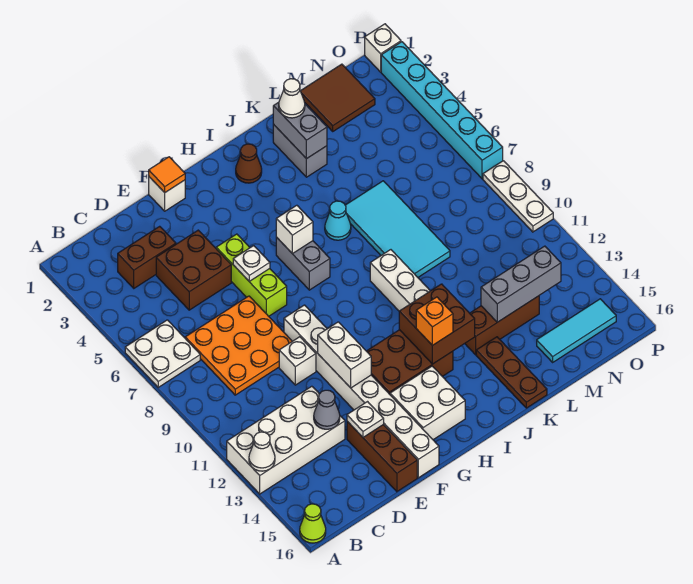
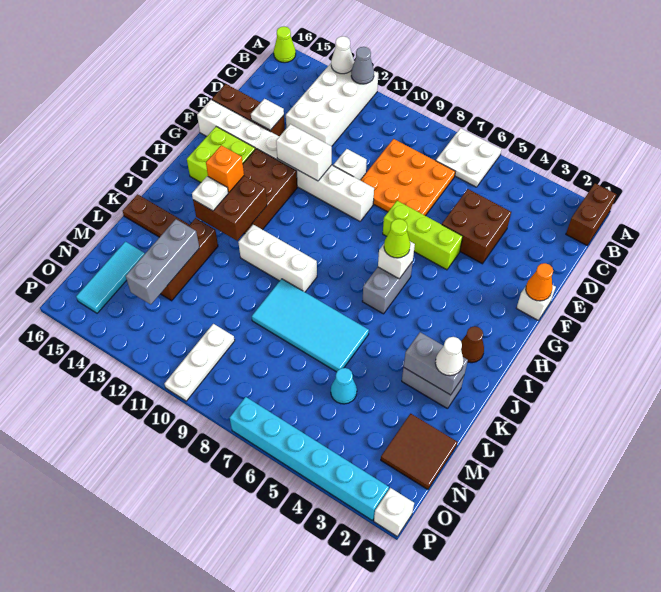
brown brick C3:D3 level 1 -> brown brick A1:B1 level 1
grey cone D13 level 2 -> grey cone A12 level 2
orange tile F1 level 2 -> orange cone F1 level 2
white plate F6 level 2 -> white plate J13 level 3
white brick G14:H15 level 1 -> lime brick G14:H15 level 1
grey brick H6:H7 level 1 -> grey brick H6:I6 level 1
none -> lime cone H6 level 3
cyan cone J6 level 1 -> cyan cone M5 level 1
white plate P8:P10 level 1 -> white plate N10:P10 level 1

